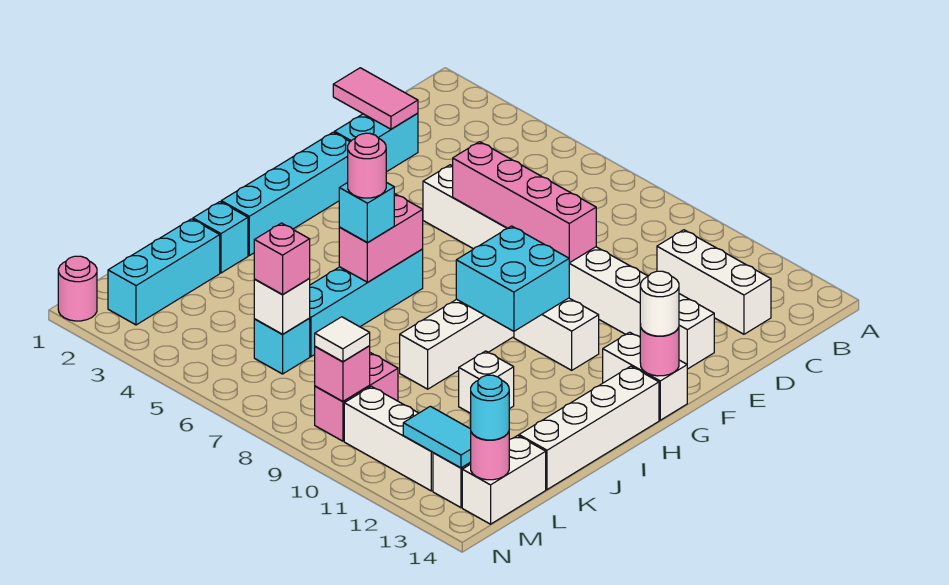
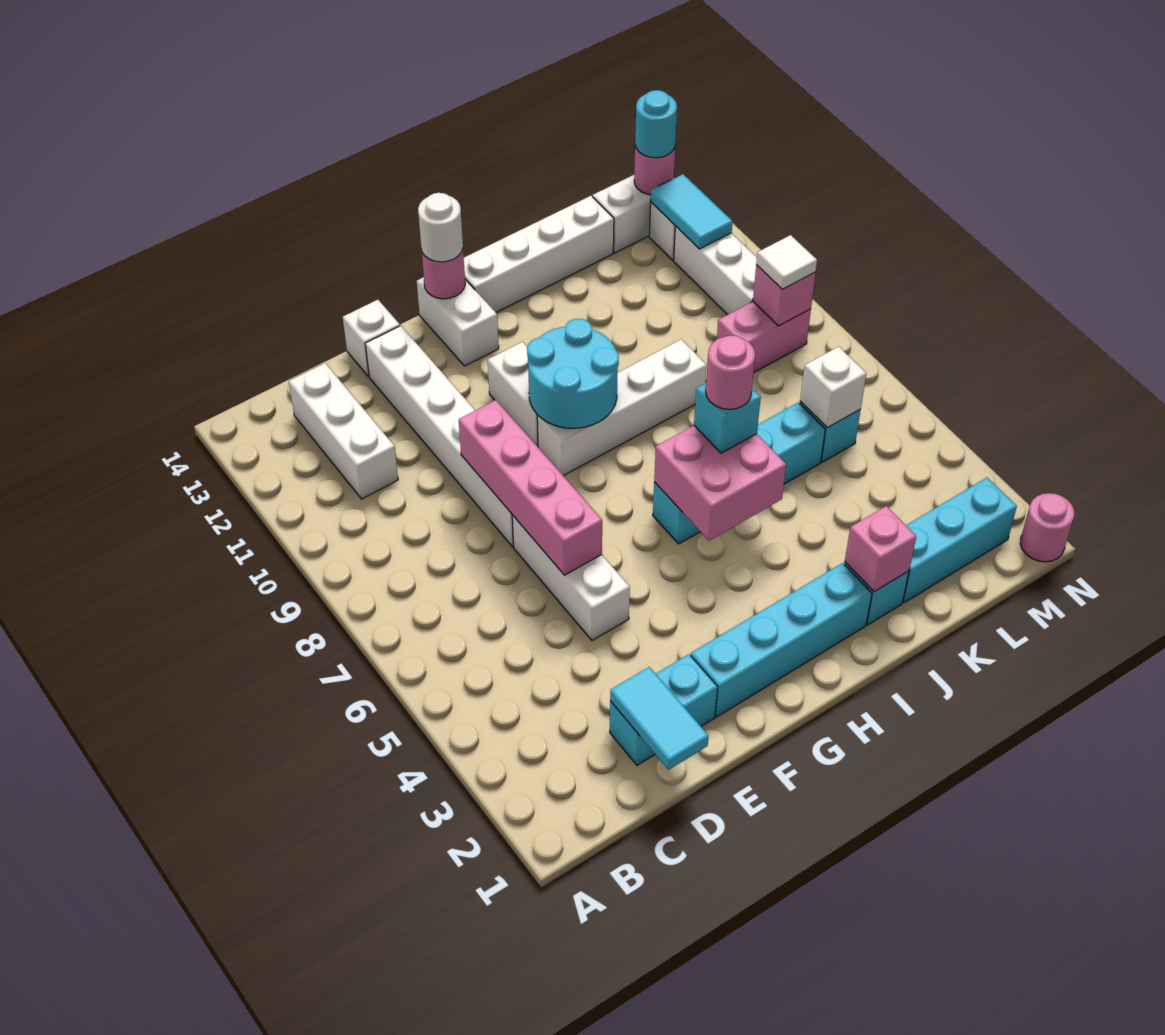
pink tile D1:D2 level 2 -> cyan tile D1:D2 level 2
cyan brick G9:H10 level 2 -> cyan round brick G9:H10 level 2
pink brick H6:I6 level 2 -> pink brick H5:I6 level 2
white brick J11 level 1 -> white brick E14 level 1
pink brick L6 level 3 -> pink brick J2 level 2

